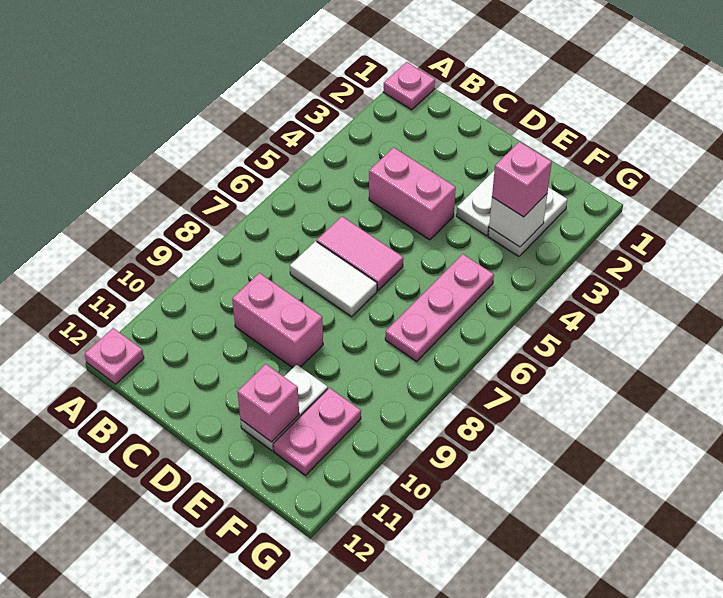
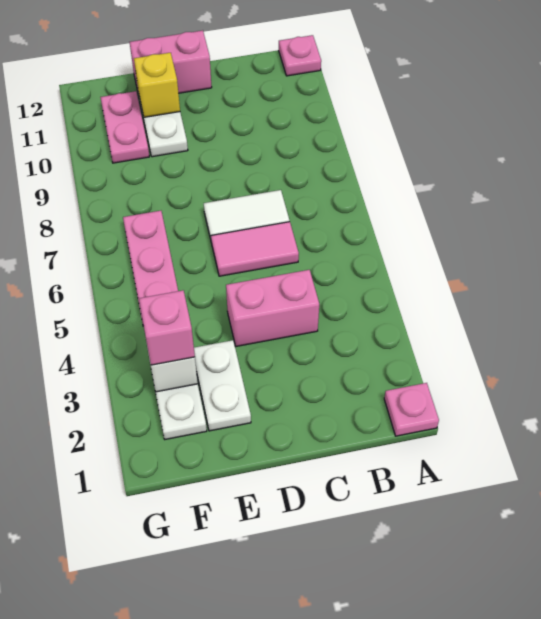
pink brick C9:D9 level 1 -> pink brick D12:E12 level 1
pink brick E11 level 2 -> yellow brick E11 level 2

